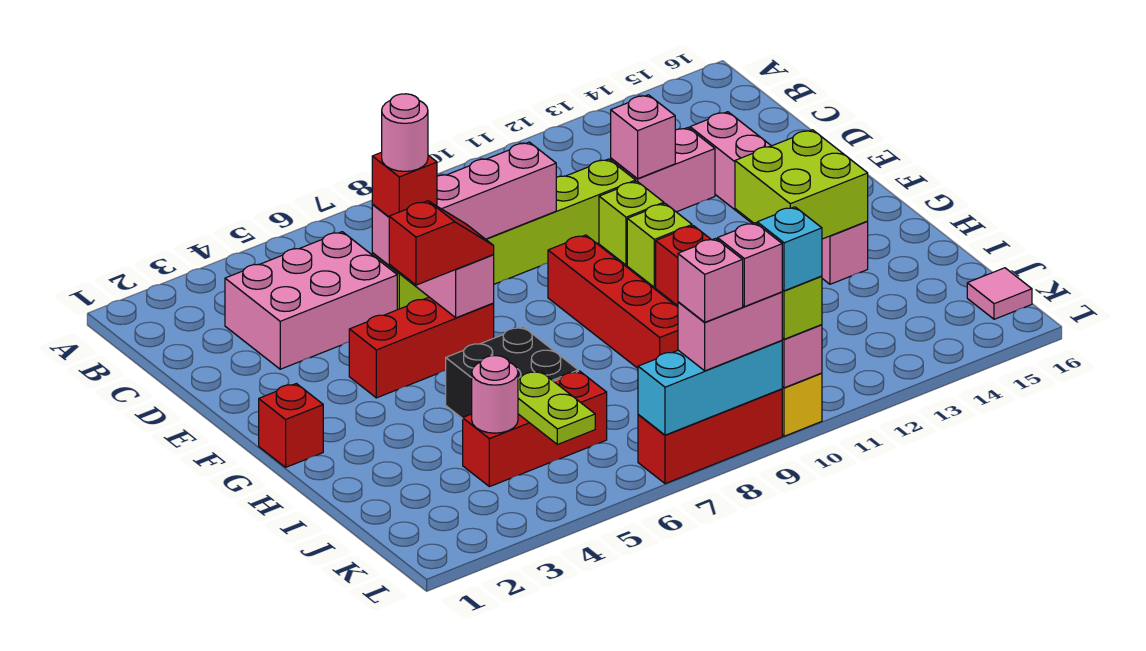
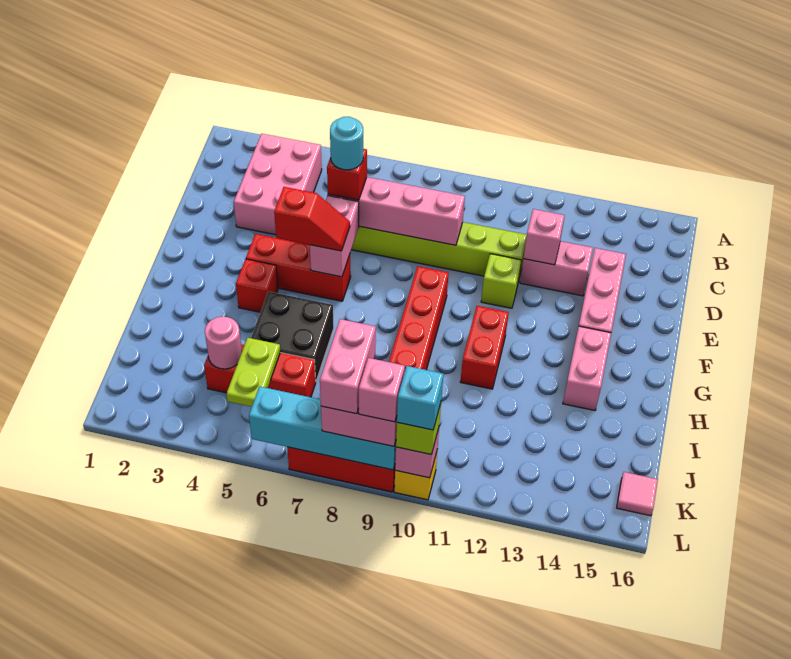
pink brick C3:D5 level 1 -> pink brick B3:D4 level 1
pink round brick D6 level 4 -> cyan round brick D6 level 4
lime brick F11 level 1 -> none
red brick G1 level 1 -> red brick G4 level 1
lime brick G13:H14 level 2 -> none
cyan brick L7:L9 level 2 -> cyan brick L6:L9 level 2
pink brick L8 level 4 -> pink brick K8:L8 level 4

